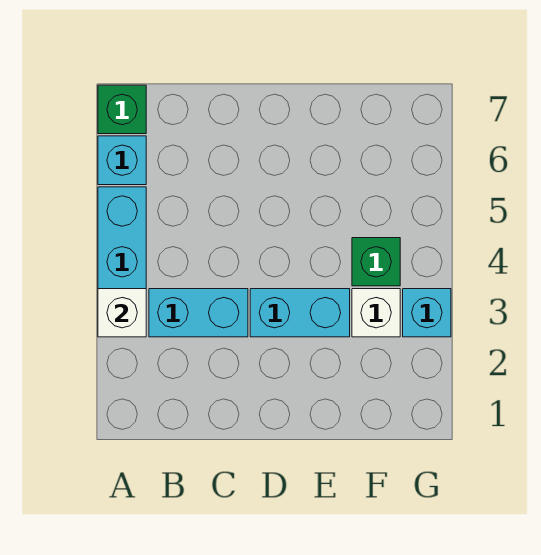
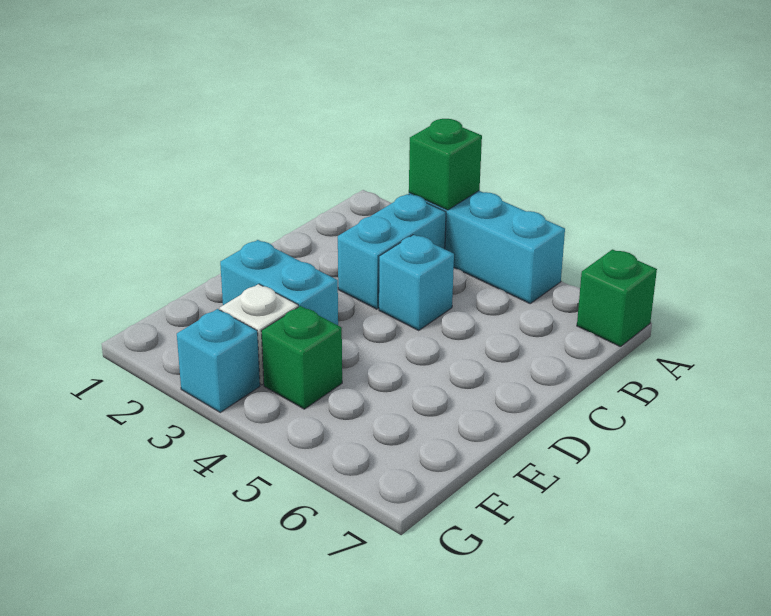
white brick A3 level 2 -> green brick A3 level 2
cyan brick A6 level 1 -> cyan brick C4 level 1
cyan brick D3:E3 level 1 -> cyan brick E2:E3 level 1

